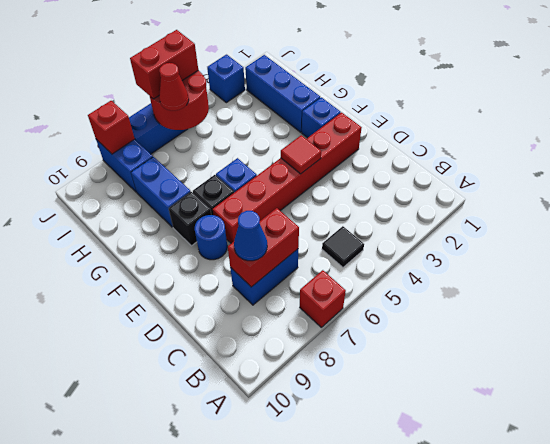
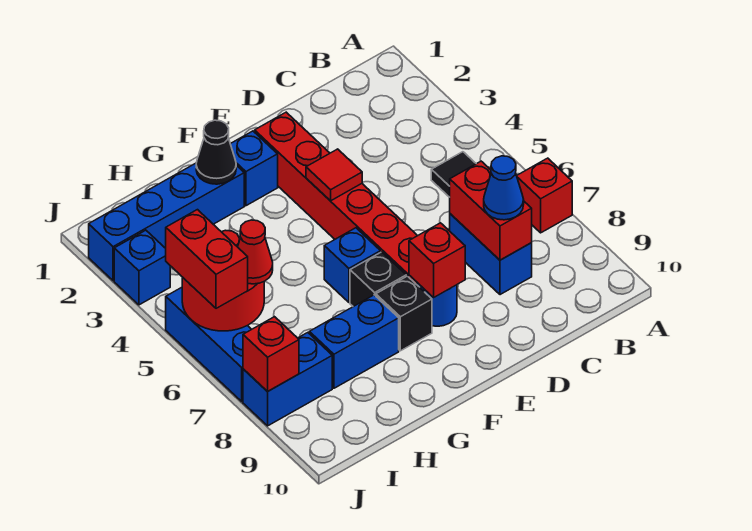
none -> red brick E8 level 2
blue brick G2:I2 level 1 -> blue brick G2:J2 level 1
none -> black cone G2 level 2

